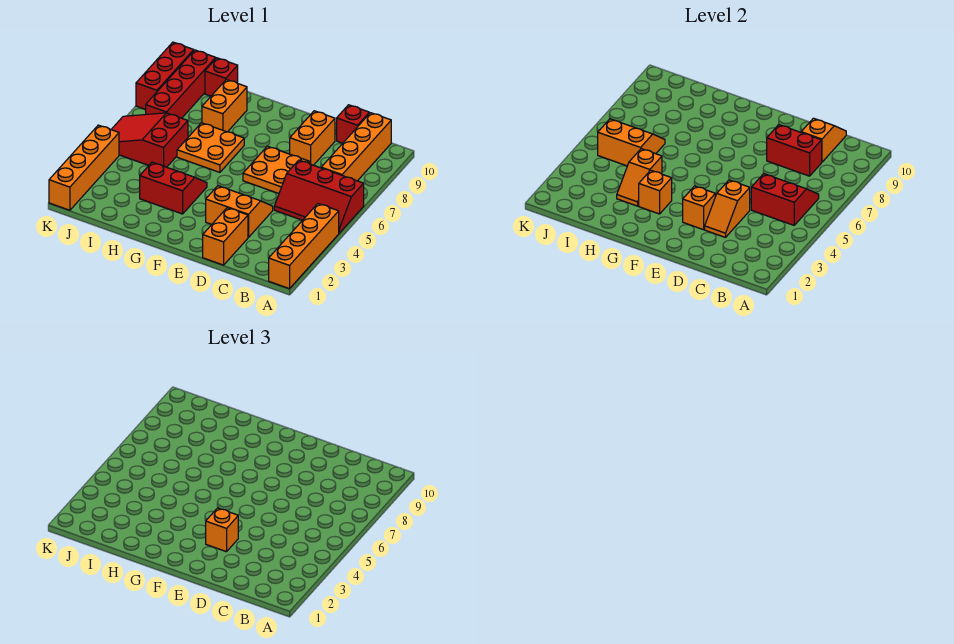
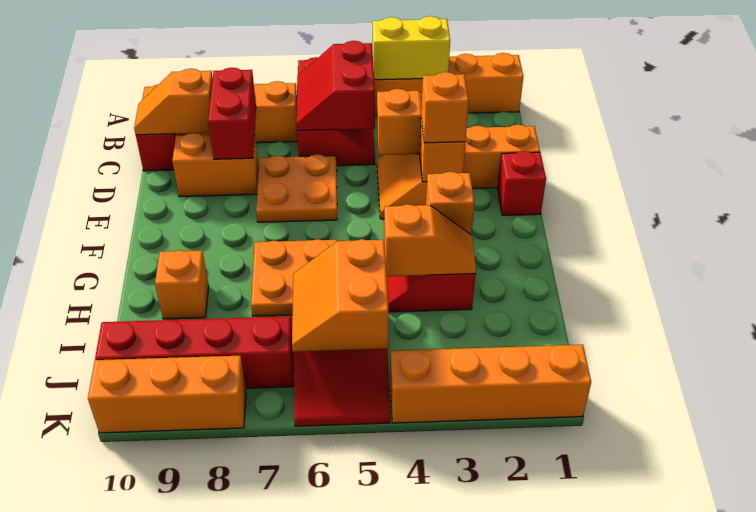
none -> yellow brick A3:A4 level 2
orange brick H8:H9 level 1 -> orange brick H9 level 1
red brick I10 level 1 -> red brick E1 level 1
red brick K8:K10 level 1 -> orange brick K8:K10 level 1

